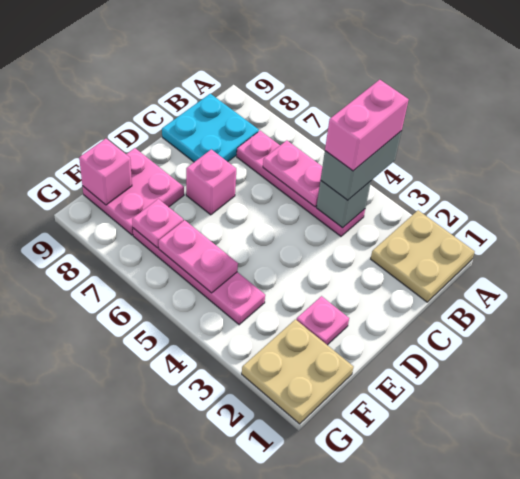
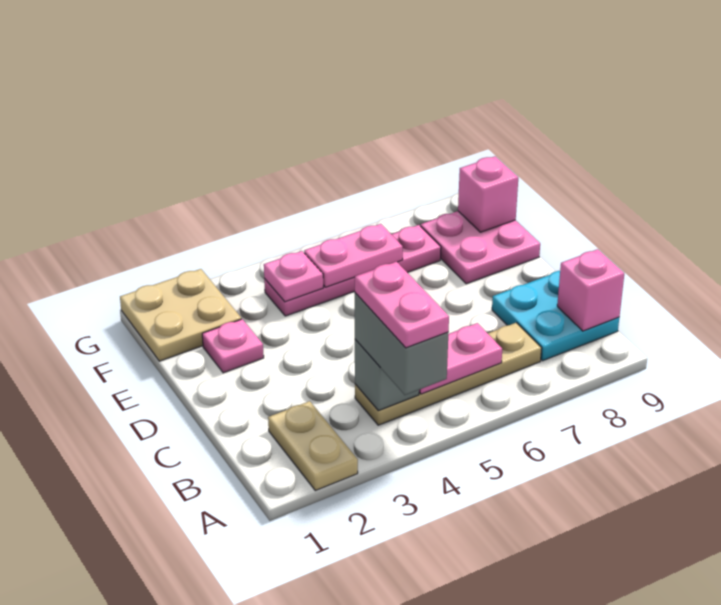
tan plate A1:B2 level 1 -> tan plate A2:B2 level 1
pink brick A4:B4 level 4 -> pink plate A4:B4 level 4
pink plate B4:B7 level 1 -> tan plate B4:B7 level 1
pink brick D7 level 1 -> pink brick B9 level 2
pink plate F7 level 2 -> pink plate F4 level 2

